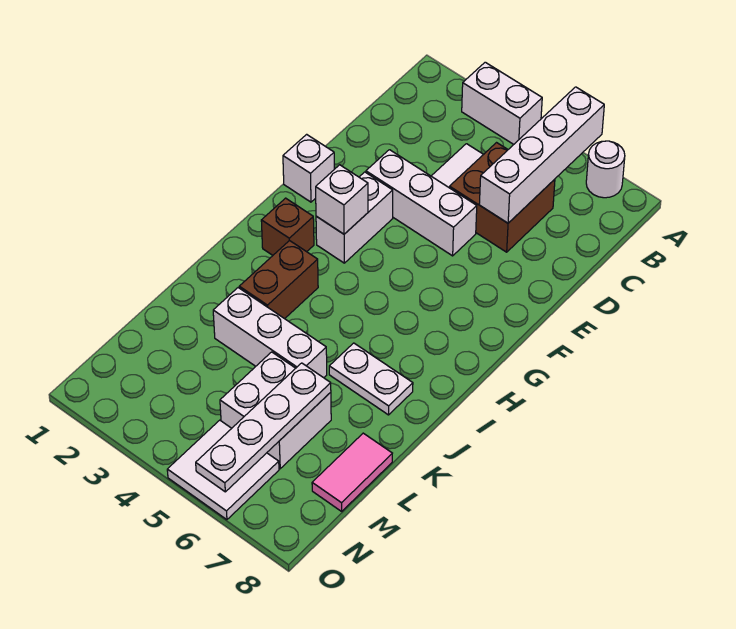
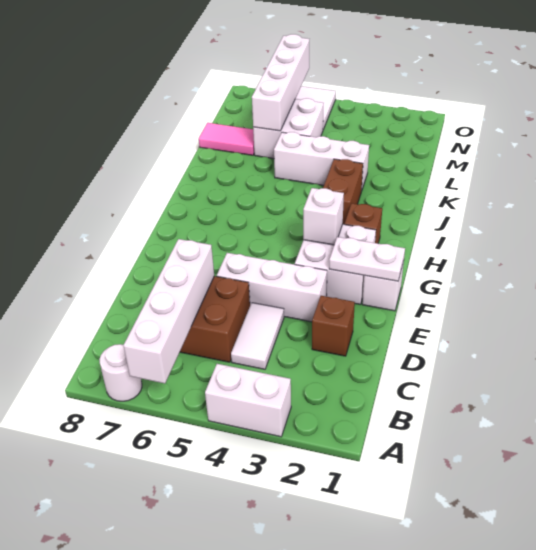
none -> brown brick D2 level 1
white brick F3:G3 level 1 -> white brick F2:G3 level 1
white plate J6:J7 level 1 -> white plate F1:F2 level 2
white plate L6:O6 level 2 -> white brick L6:O6 level 2
pink tile L8:M8 level 1 -> pink tile L7:L8 level 1

